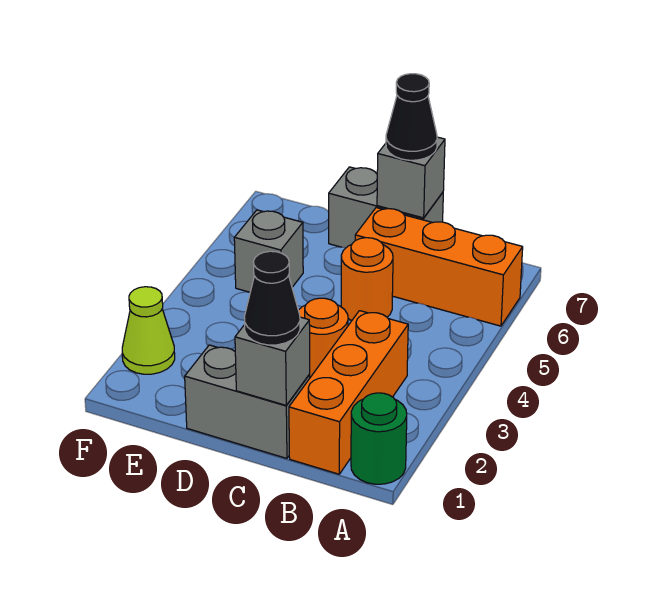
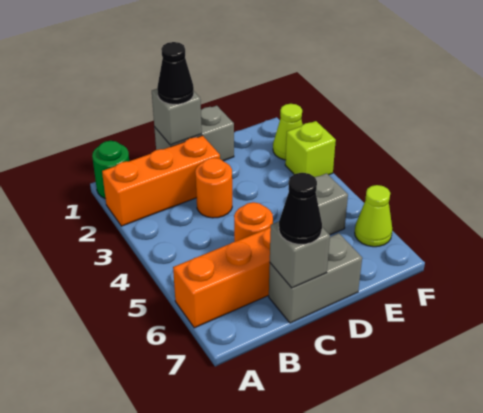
orange brick B1:B3 level 1 -> orange brick A2:C2 level 1
none -> lime brick F3 level 1
none -> lime cone F6 level 1

